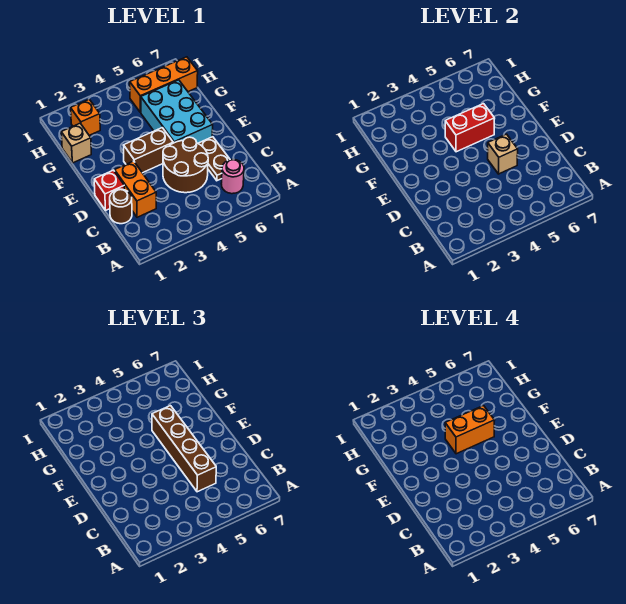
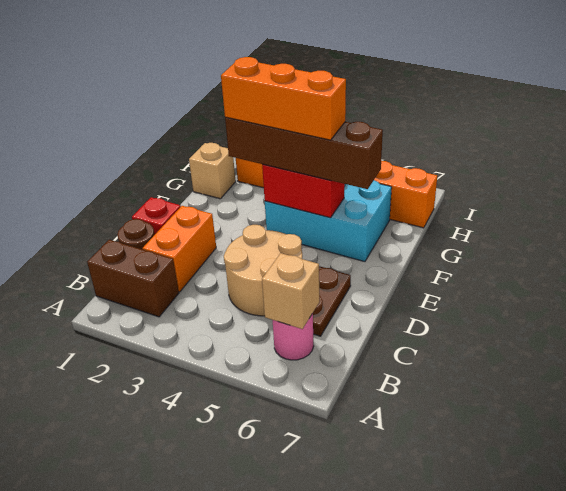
brown round brick C4:D5 level 1 -> tan round brick C4:D5 level 1
brown brick C5:F5 level 3 -> brown brick F3:F6 level 3
tan brick D5 level 2 -> tan brick B6 level 2
brown brick E3:E4 level 1 -> brown brick B1:B2 level 1
cyan brick E5:G6 level 1 -> cyan brick F4:G6 level 1
orange brick F4:F5 level 4 -> orange brick F3:F5 level 4

